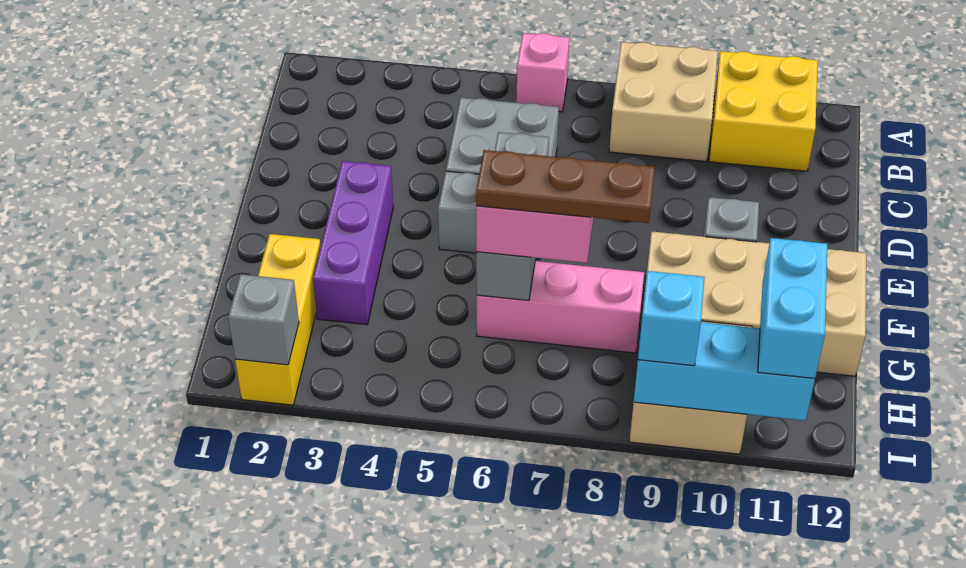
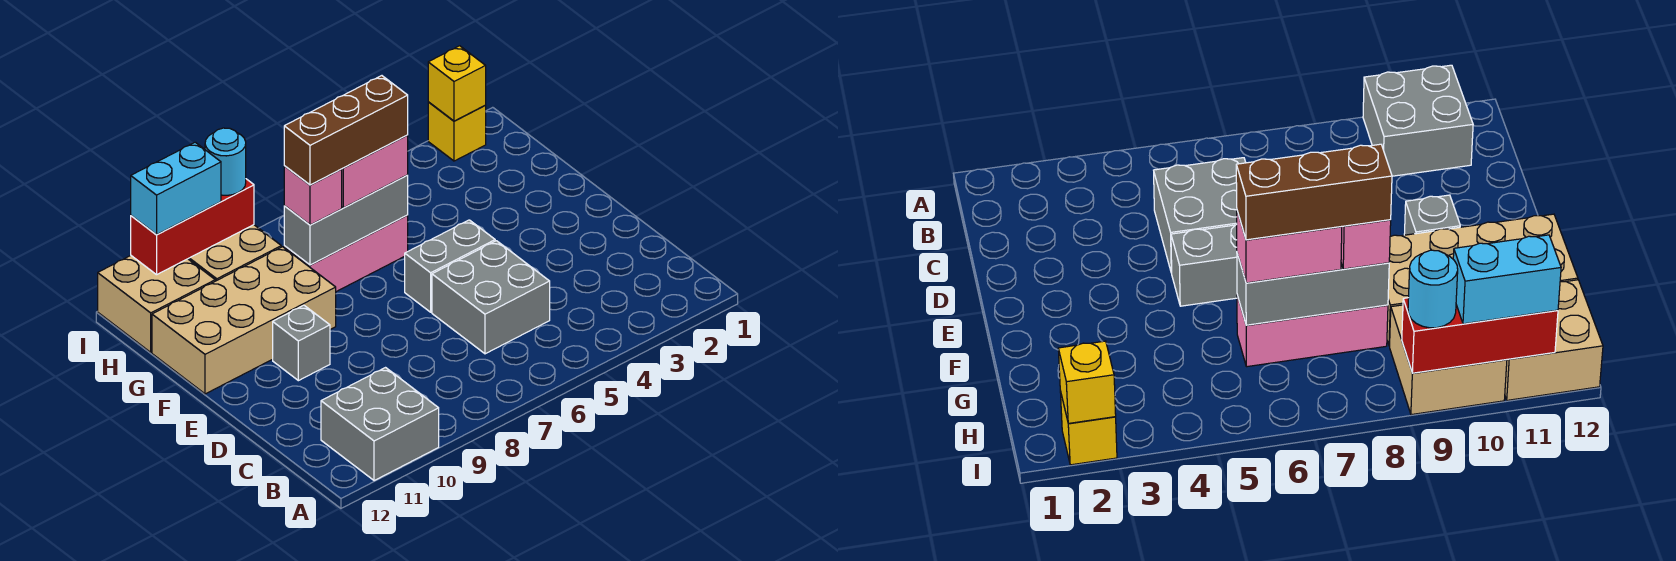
pink brick A6 level 1 -> pink brick G8 level 3
tan brick A8:B9 level 1 -> tan brick H11:I12 level 1
yellow brick A10:B11 level 1 -> grey brick A10:B11 level 1
purple brick E3:G3 level 1 -> none
grey brick E6:G6 level 2 -> grey brick G6:G8 level 2
yellow brick G2:I2 level 1 -> yellow brick I2 level 1
brown plate G6:G8 level 4 -> brown brick G6:G8 level 4
cyan brick H11:I11 level 3 -> cyan brick I10:I11 level 3
grey brick I2 level 2 -> yellow brick I2 level 2
cyan brick I9:I11 level 2 -> red brick I9:I11 level 2
cyan brick I9 level 3 -> cyan round brick I9 level 3

